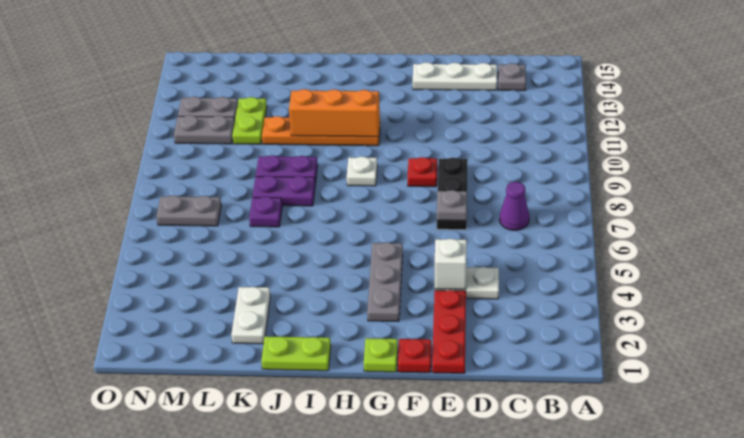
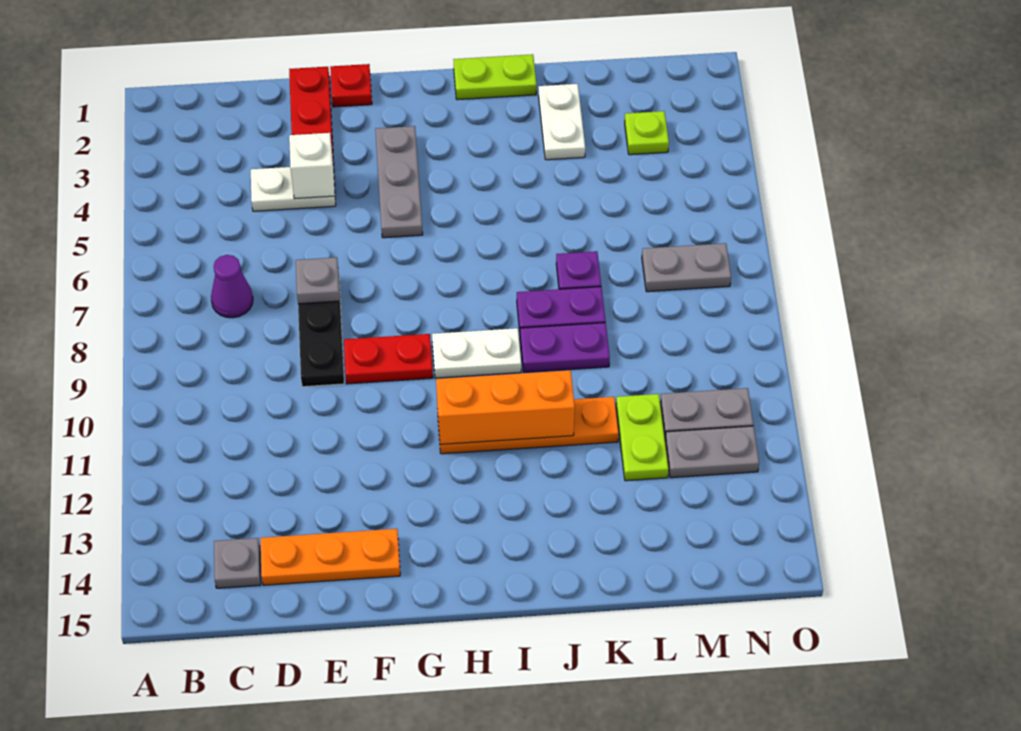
white plate D14:F14 level 1 -> orange plate D14:F14 level 1
red plate F9 level 1 -> red plate F9:G9 level 1
lime plate G1 level 1 -> lime plate M3 level 1
white plate H9 level 1 -> white plate H9:I9 level 1

